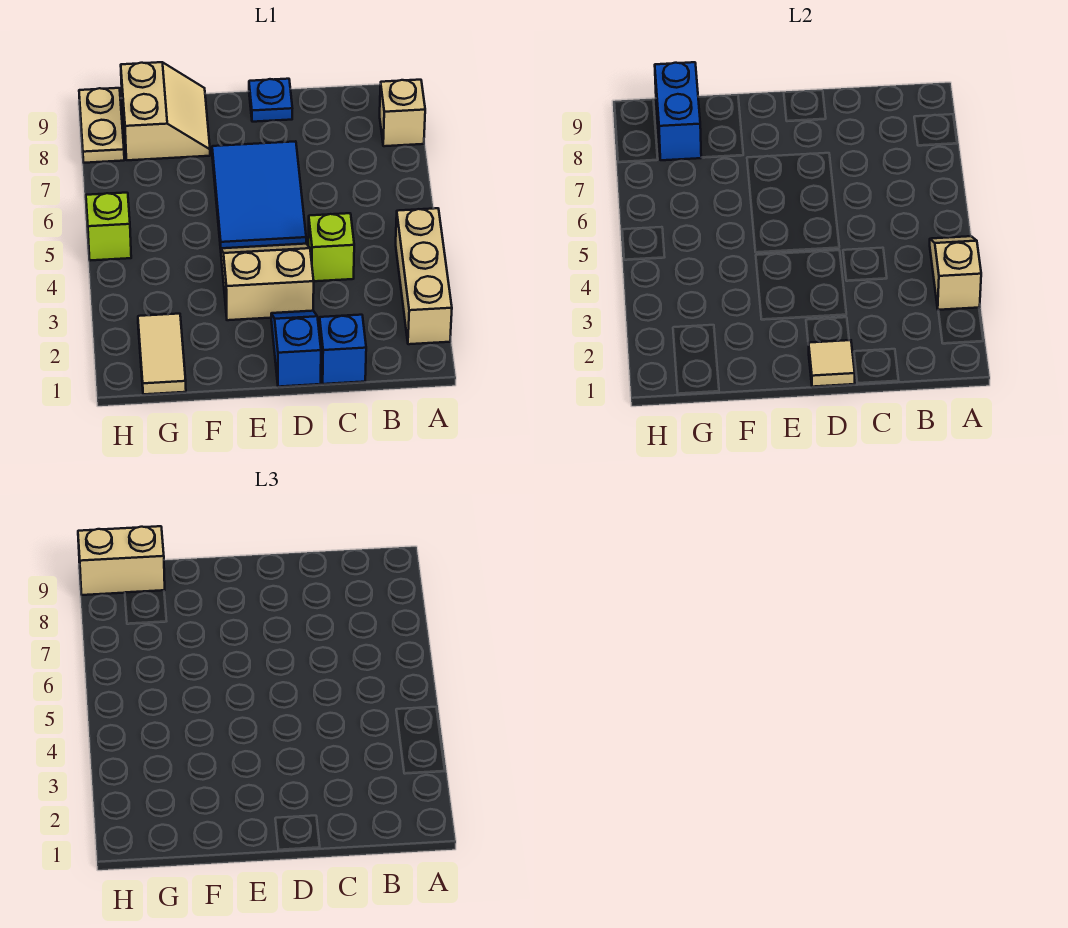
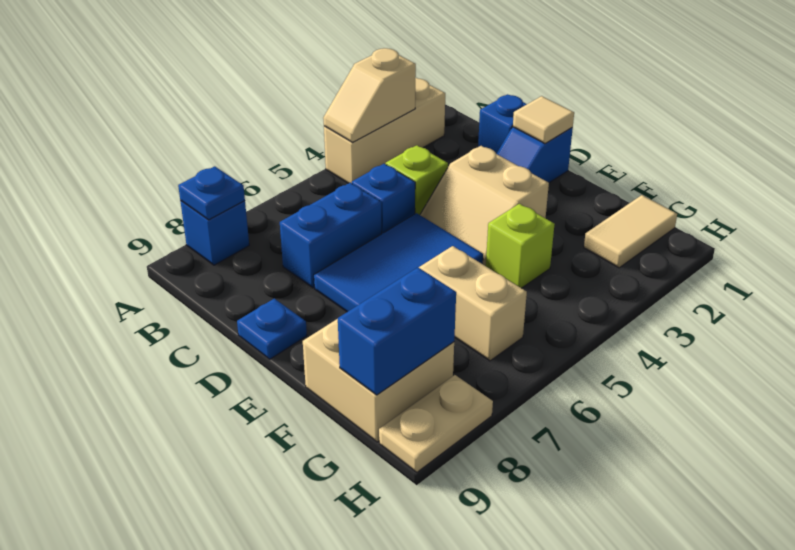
tan brick A8 level 1 -> blue brick A8 level 1
none -> blue plate A8 level 2
none -> blue brick C5 level 1
none -> blue brick C6:C7 level 1
tan slope F8:G9 level 1 top G -> tan brick F8:G9 level 1
tan brick G9:H9 level 3 -> tan brick F6:G6 level 1
lime brick H5 level 1 -> lime brick F4 level 1

